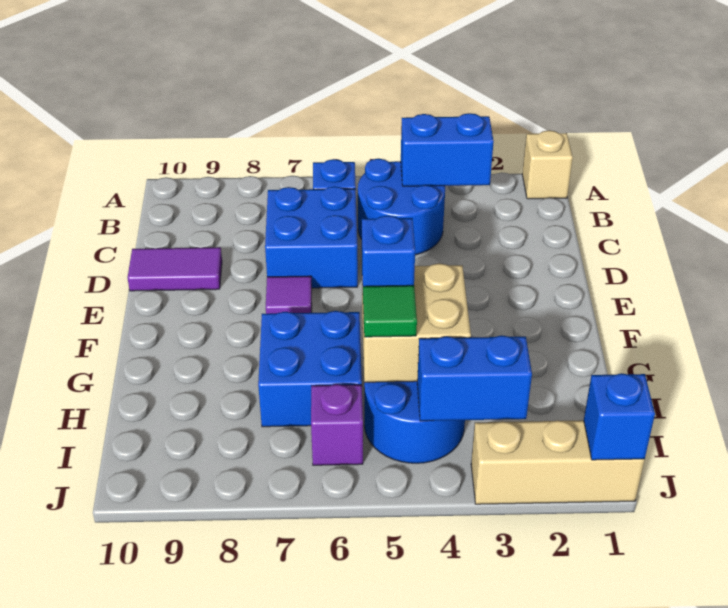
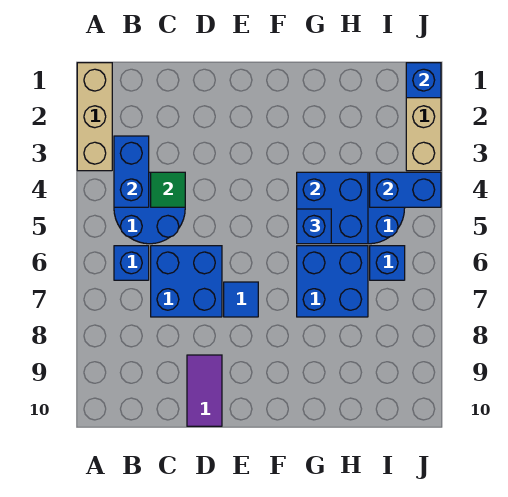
tan brick A1 level 1 -> tan brick A1:A3 level 1
purple tile E7 level 1 -> blue tile E7 level 1
tan brick G4:H5 level 2 -> blue brick G4:H5 level 2
green tile H5 level 3 -> green tile C4 level 2
blue brick I3:I4 level 2 -> blue brick I4:J4 level 2
purple brick I6 level 1 -> blue brick I6 level 1

